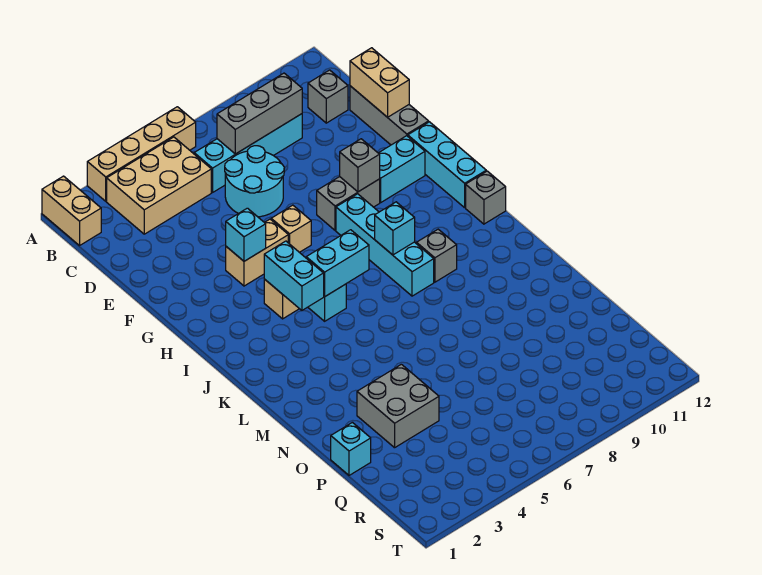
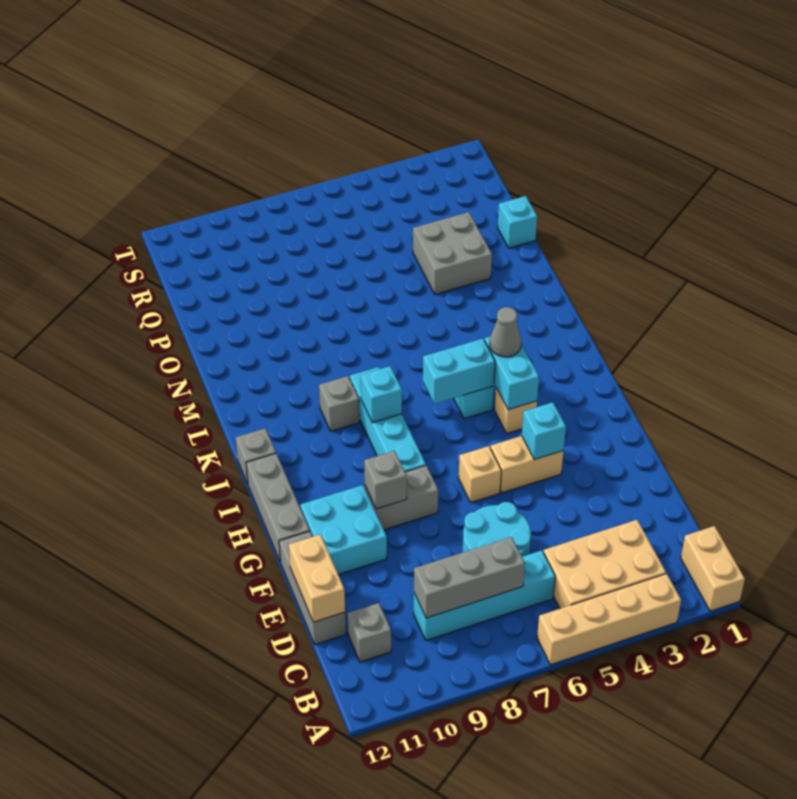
cyan brick G10:G11 level 1 -> cyan brick F10:G11 level 1
cyan brick G12:I12 level 1 -> grey brick G12:I12 level 1
none -> grey cone J4 level 3

